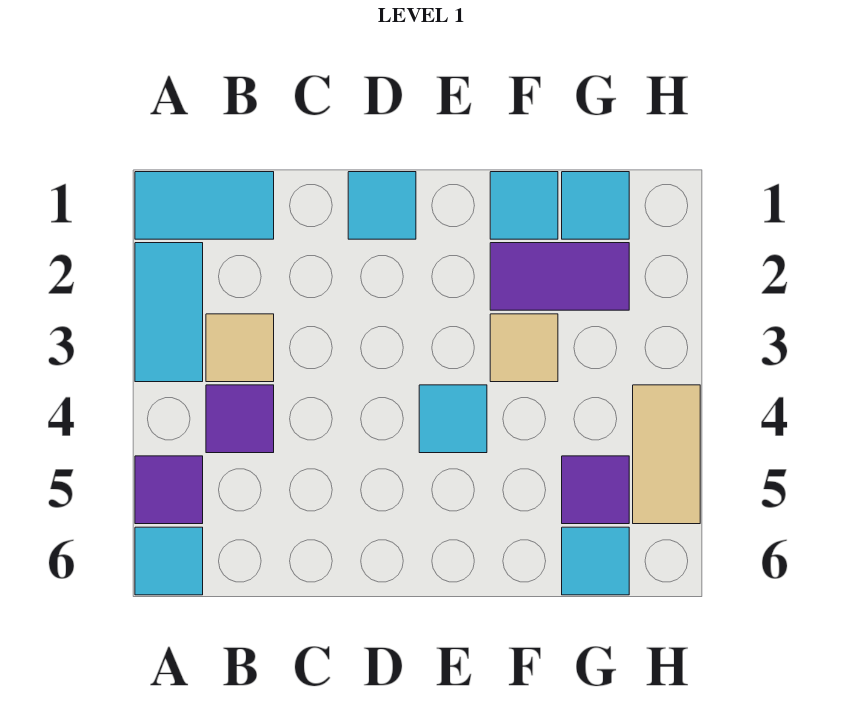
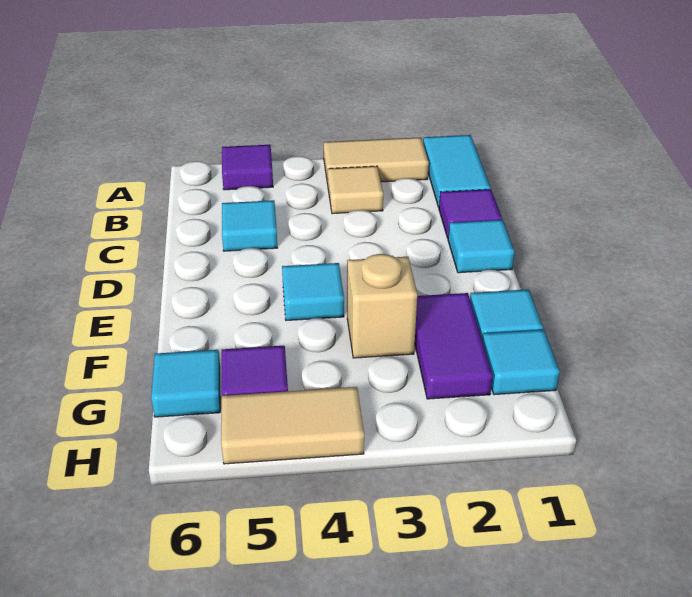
cyan tile A2:A3 level 1 -> tan tile A2:A3 level 1
cyan tile A6 level 1 -> cyan tile C5 level 1
purple tile B4 level 1 -> purple tile C1 level 1
tan tile F3 level 1 -> tan brick F3 level 1

